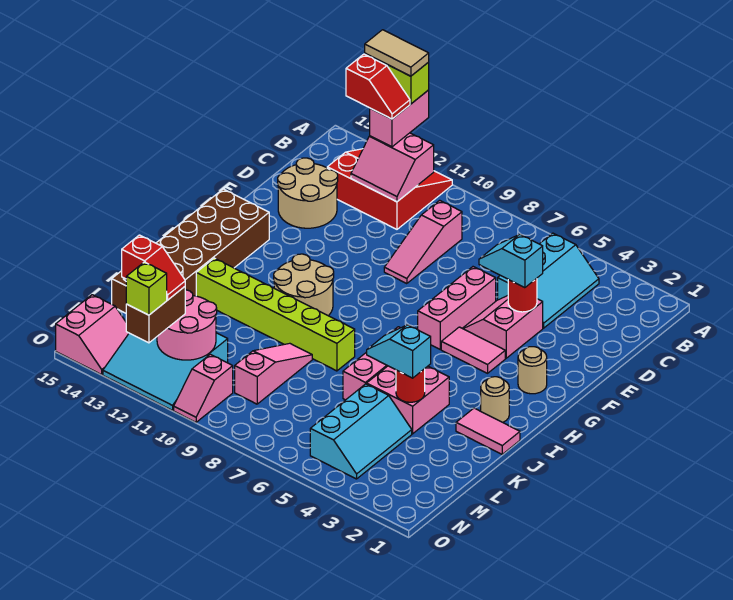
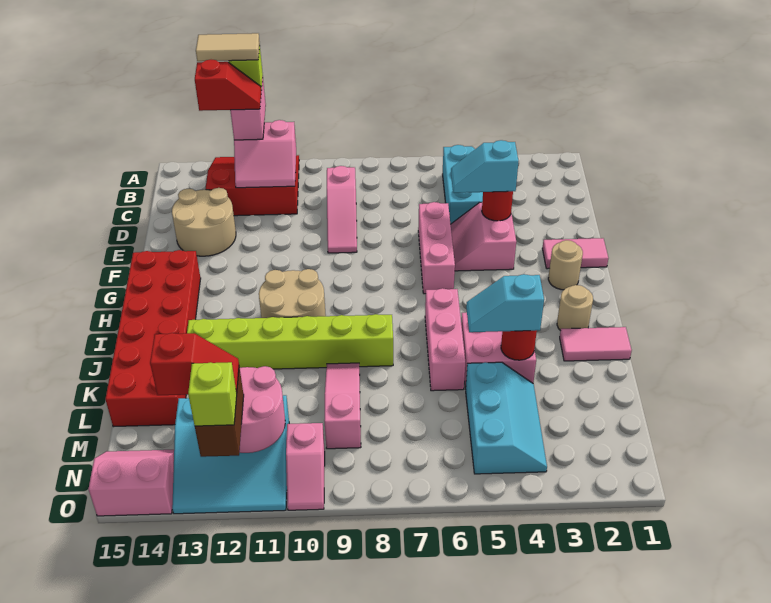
pink tile G4:G5 level 1 -> pink tile F1:F2 level 1
brown brick G14:L15 level 1 -> red brick G14:L15 level 1
pink slope N14:O15 level 1 top 15 -> pink slope N14:O15 level 1 top O

